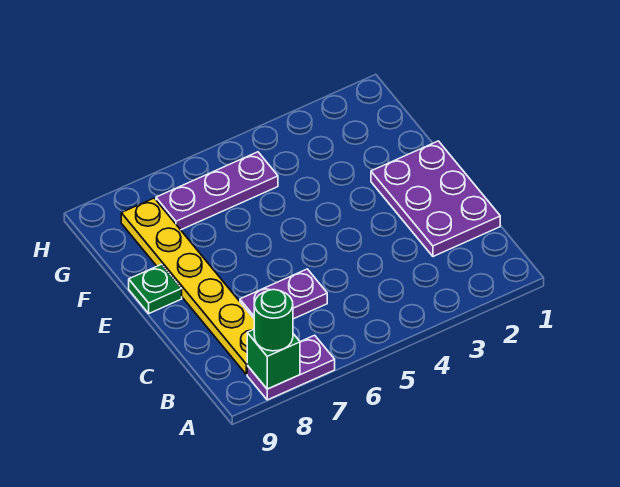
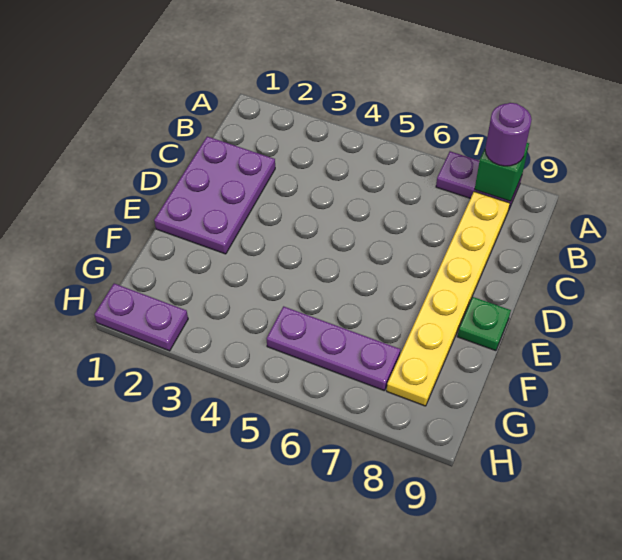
green round brick A8 level 3 -> purple round brick A8 level 3
purple plate C6:C7 level 1 -> purple plate H1:H2 level 1

